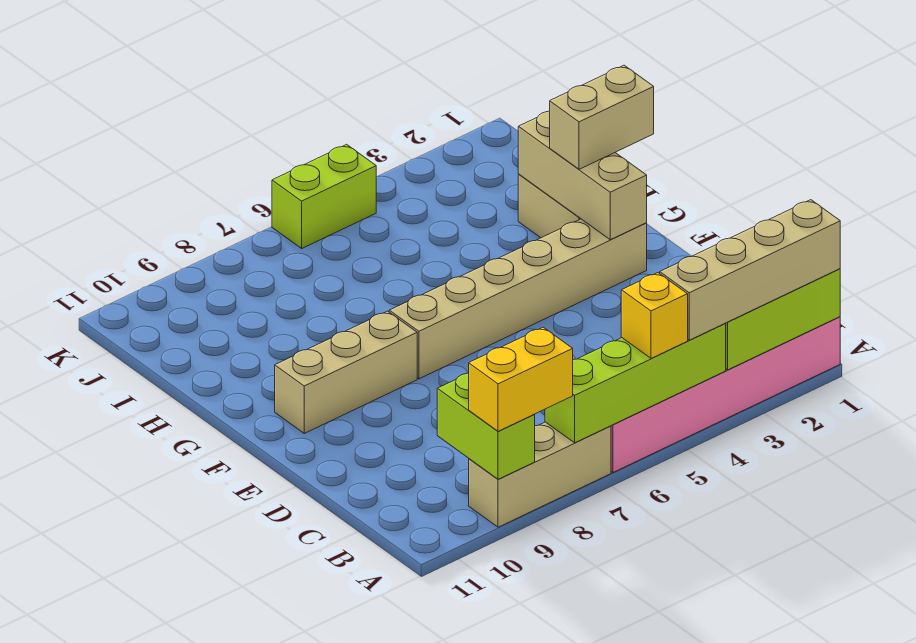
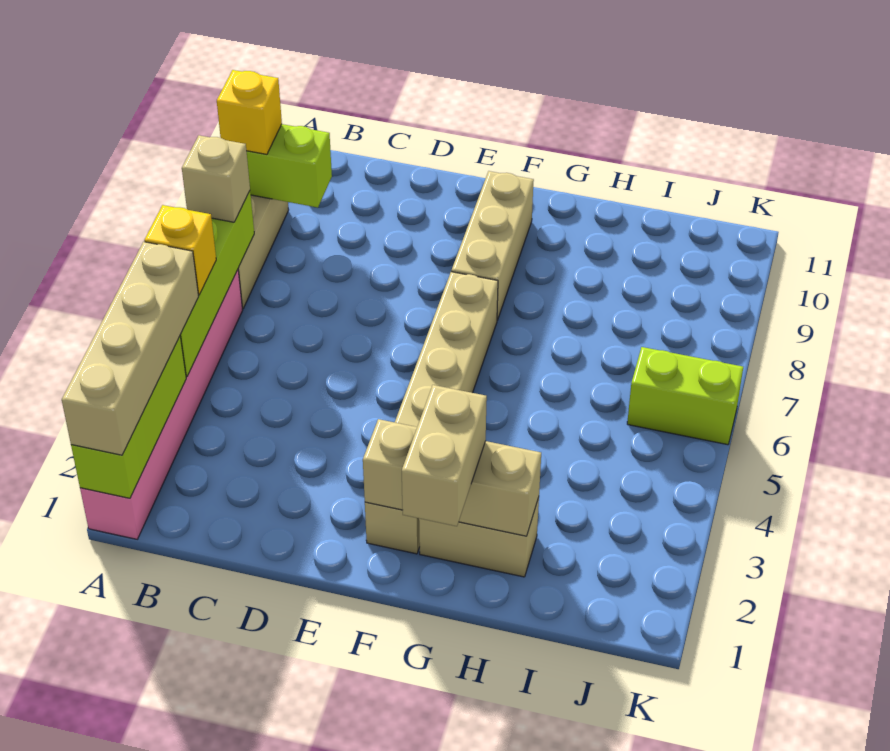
none -> tan brick A7 level 3
yellow brick A8:A9 level 3 -> yellow brick A9 level 3
lime brick K5:K6 level 1 -> lime brick J6:K6 level 1

